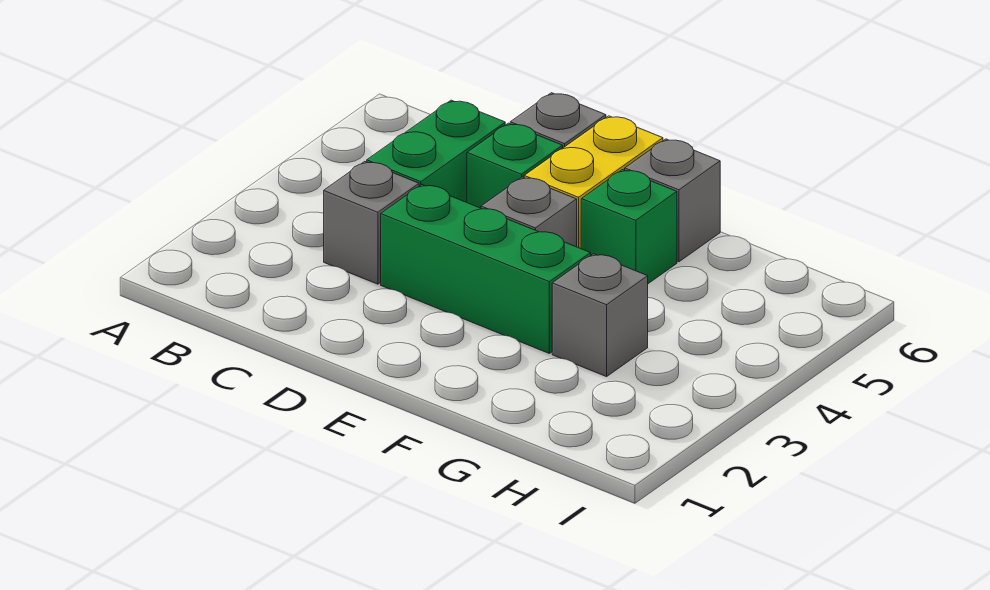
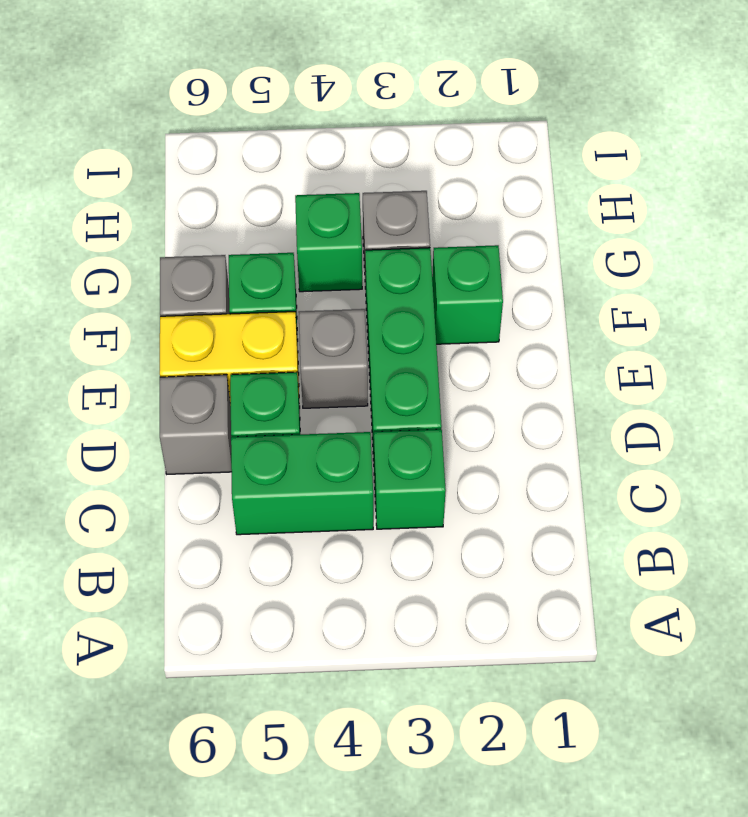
grey brick C3 level 1 -> green brick C3 level 1
none -> green brick F2 level 1
none -> green brick G4 level 1

